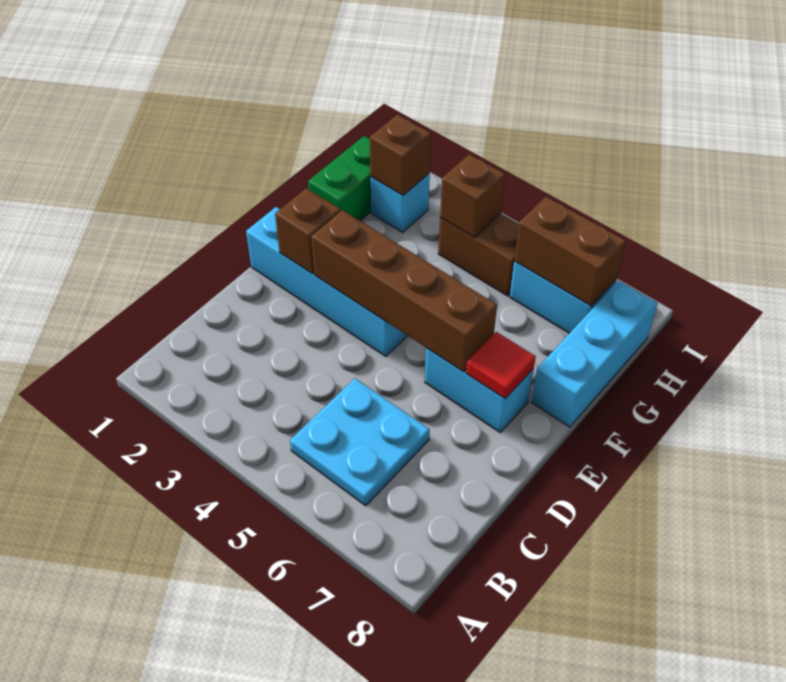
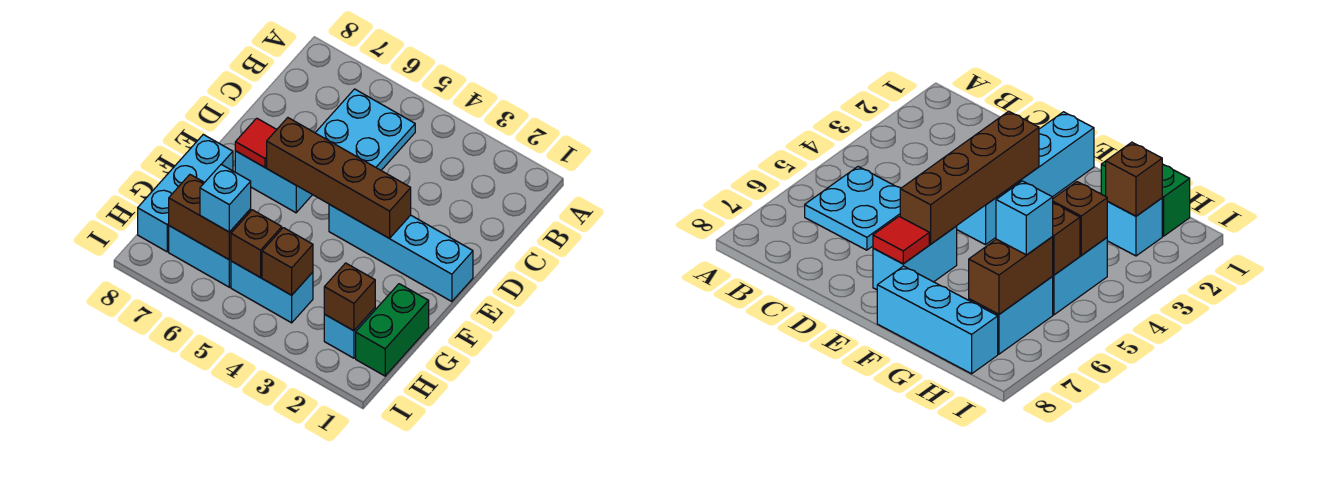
brown brick E2 level 2 -> brown brick H5 level 2
brown brick H4:H5 level 1 -> cyan brick H4:H5 level 1
none -> cyan brick H6 level 3

